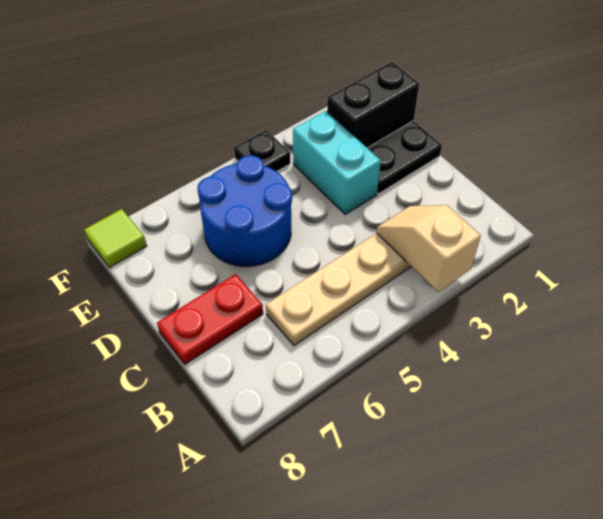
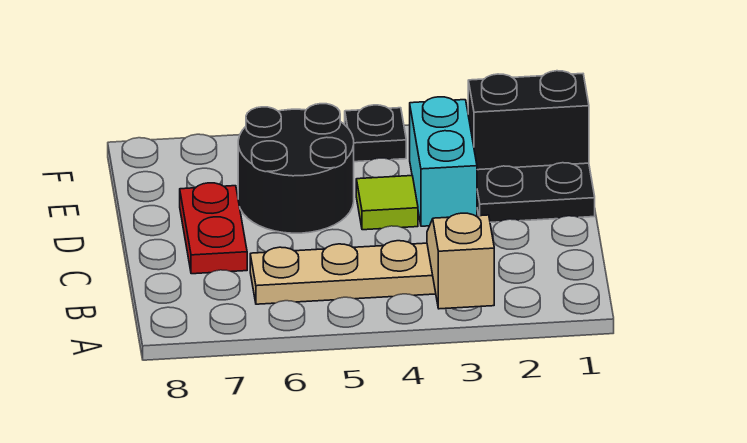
red plate C7:C8 level 1 -> red plate C7:D7 level 1
blue round brick D5:E6 level 1 -> black round brick D5:E6 level 1
lime tile F8 level 1 -> lime tile D4 level 1

